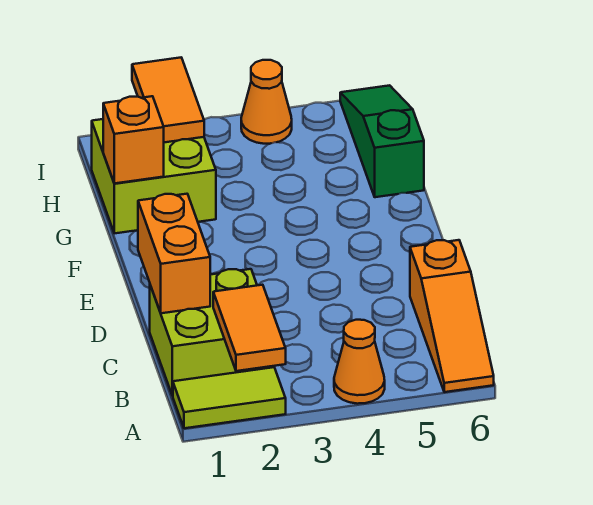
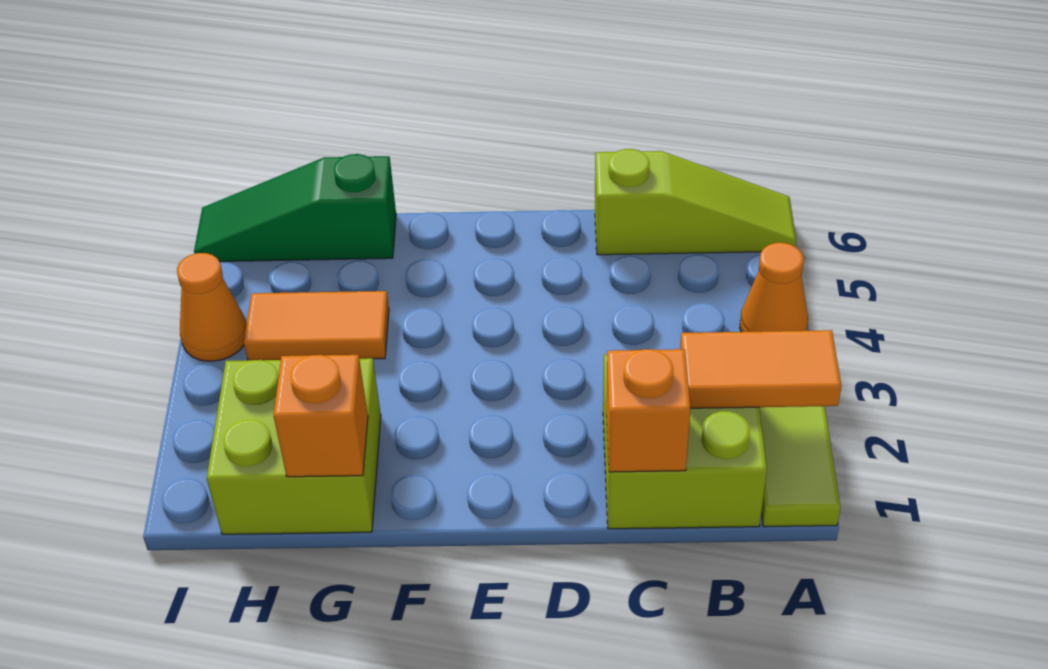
orange slope A6:C6 level 1 top C -> lime slope A6:C6 level 1 top C
orange brick C1:D1 level 2 -> orange brick C1 level 2
orange tile H2:I2 level 2 -> orange tile G4:H4 level 1

